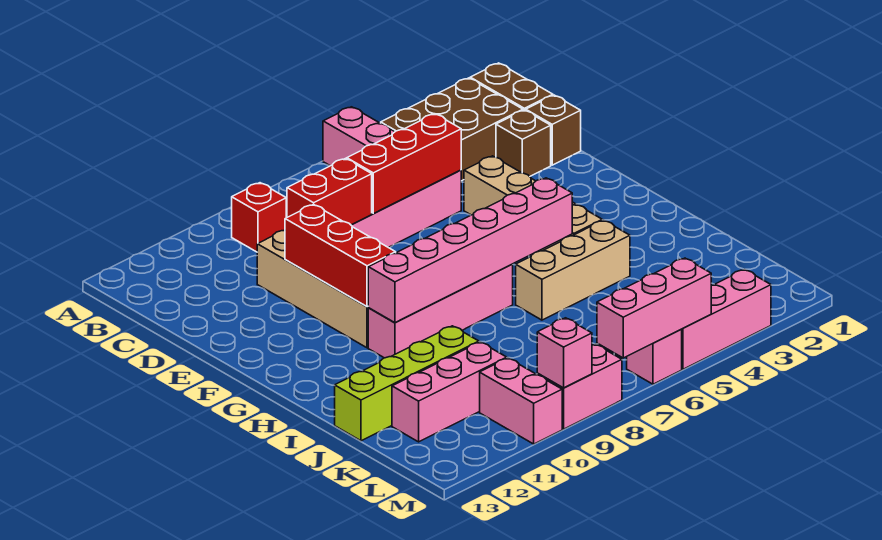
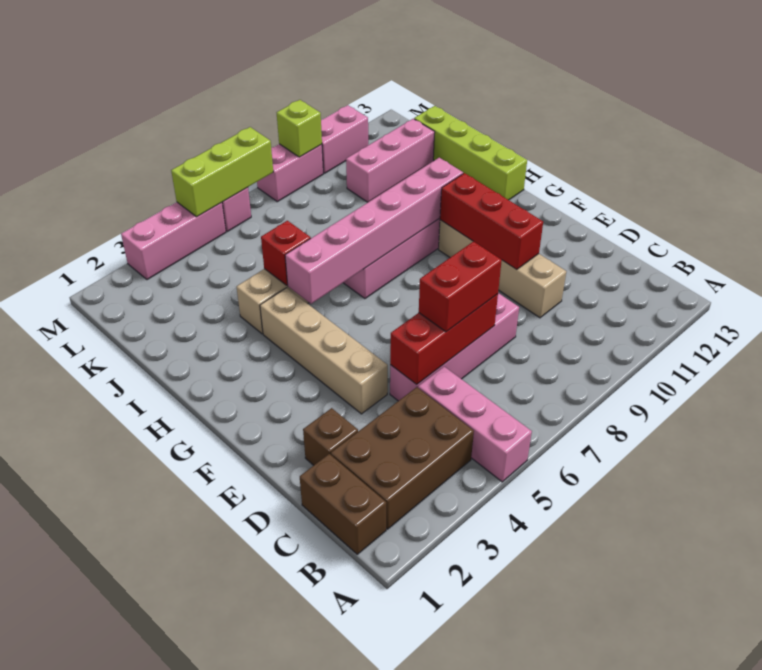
red brick B9 level 1 -> red brick I5 level 2
brown brick D1 level 1 -> none
red brick D8:D9 level 2 -> red brick D6:D7 level 3
lime brick J10:J13 level 1 -> lime brick H13:K13 level 1
pink brick L10:M10 level 1 -> pink brick M10:M11 level 1
pink brick M5:M7 level 2 -> lime brick M5:M7 level 2
pink brick M9 level 2 -> lime brick M9 level 2

